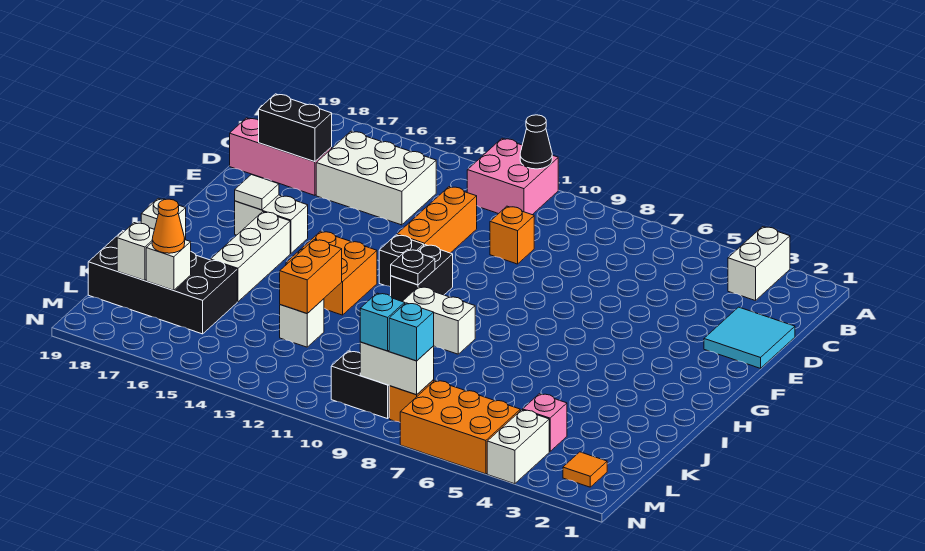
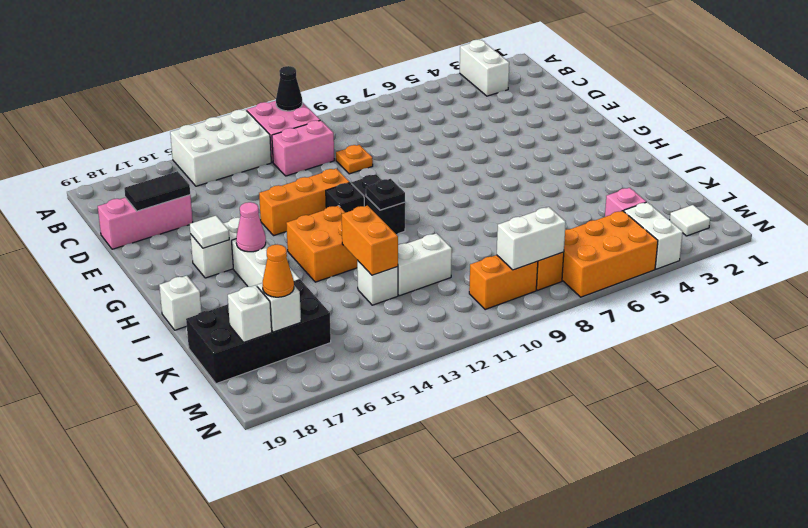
none -> pink brick C11:C12 level 1
white brick C14:D16 level 1 -> white brick A13:B15 level 1
cyan tile D1:E2 level 1 -> none
orange brick D10 level 1 -> orange plate D10 level 1
orange brick D12:F12 level 1 -> orange brick F12:F14 level 1
black brick D17:D18 level 2 -> black tile D17:D18 level 2
none -> pink cone H16 level 2
white brick I9:I10 level 1 -> white brick K11:K12 level 1
orange tile M2 level 1 -> white tile M2 level 1
cyan brick M8 level 3 -> none
black brick M9:M10 level 1 -> orange brick M9:M10 level 1
cyan brick M9 level 3 -> none

